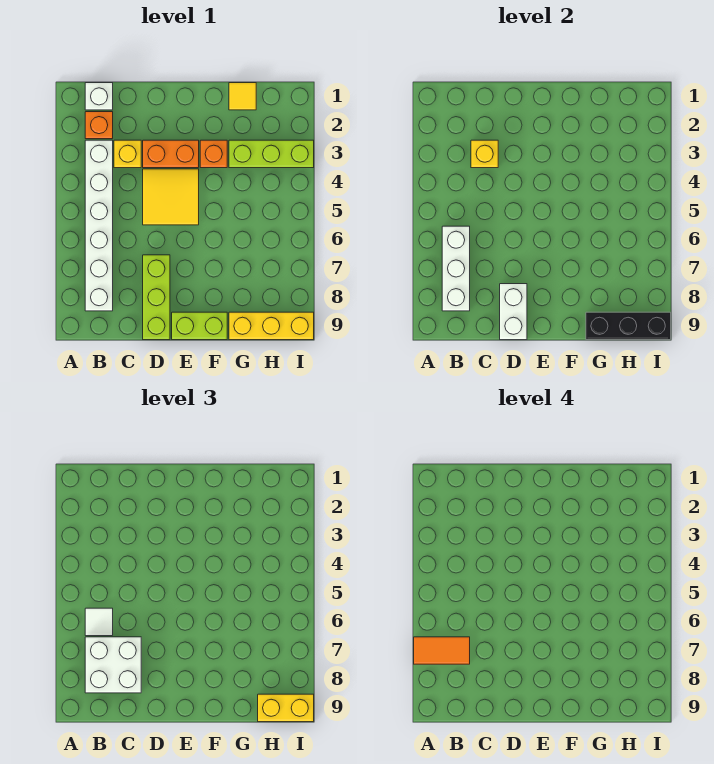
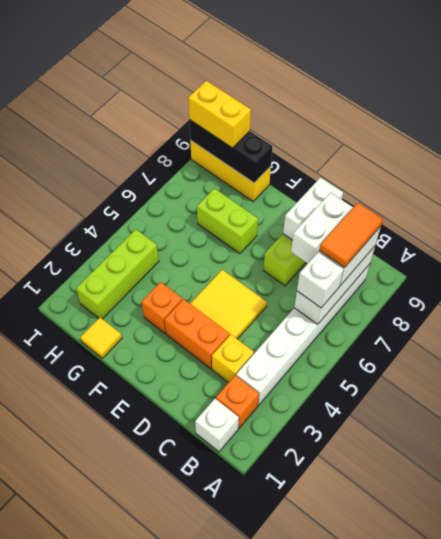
orange tile A7:B7 level 4 -> orange tile B7:B8 level 4
white tile B6 level 3 -> white brick B6 level 3
yellow brick C3 level 2 -> none
lime brick E9:F9 level 1 -> lime brick F7:G7 level 1
lime brick G3:I3 level 1 -> lime brick H2:H4 level 1

